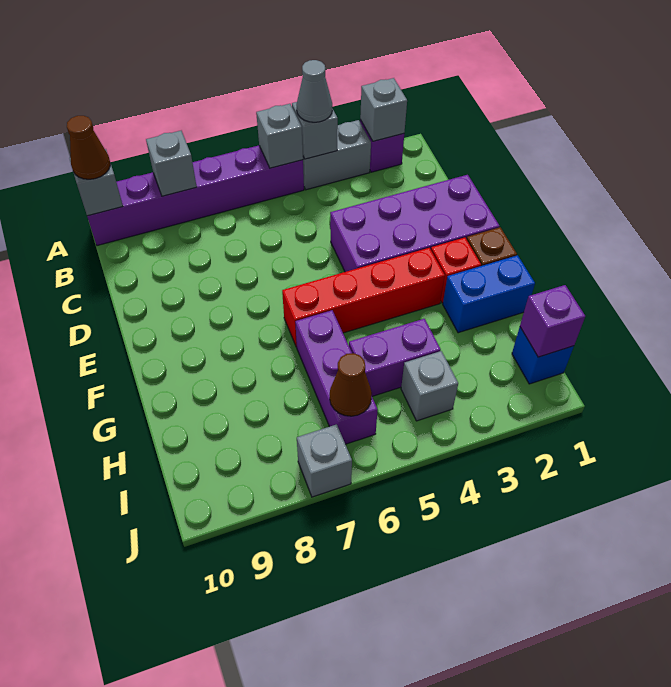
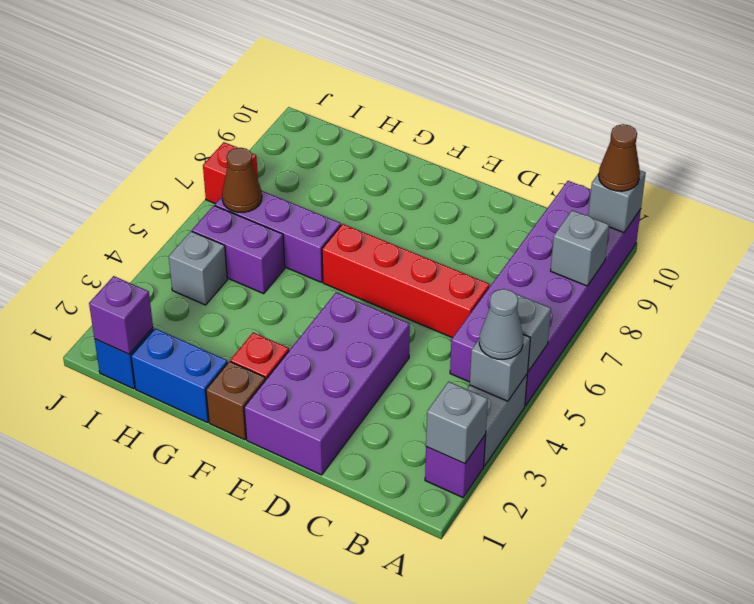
purple brick A5:A10 level 1 -> purple brick A5:B10 level 1
red brick F3:F6 level 1 -> red brick C6:F6 level 1
blue brick G1:G2 level 1 -> blue brick G1:H1 level 1
purple brick H4:H5 level 1 -> purple brick H5:I5 level 1
grey brick J7 level 1 -> red brick J7 level 1

